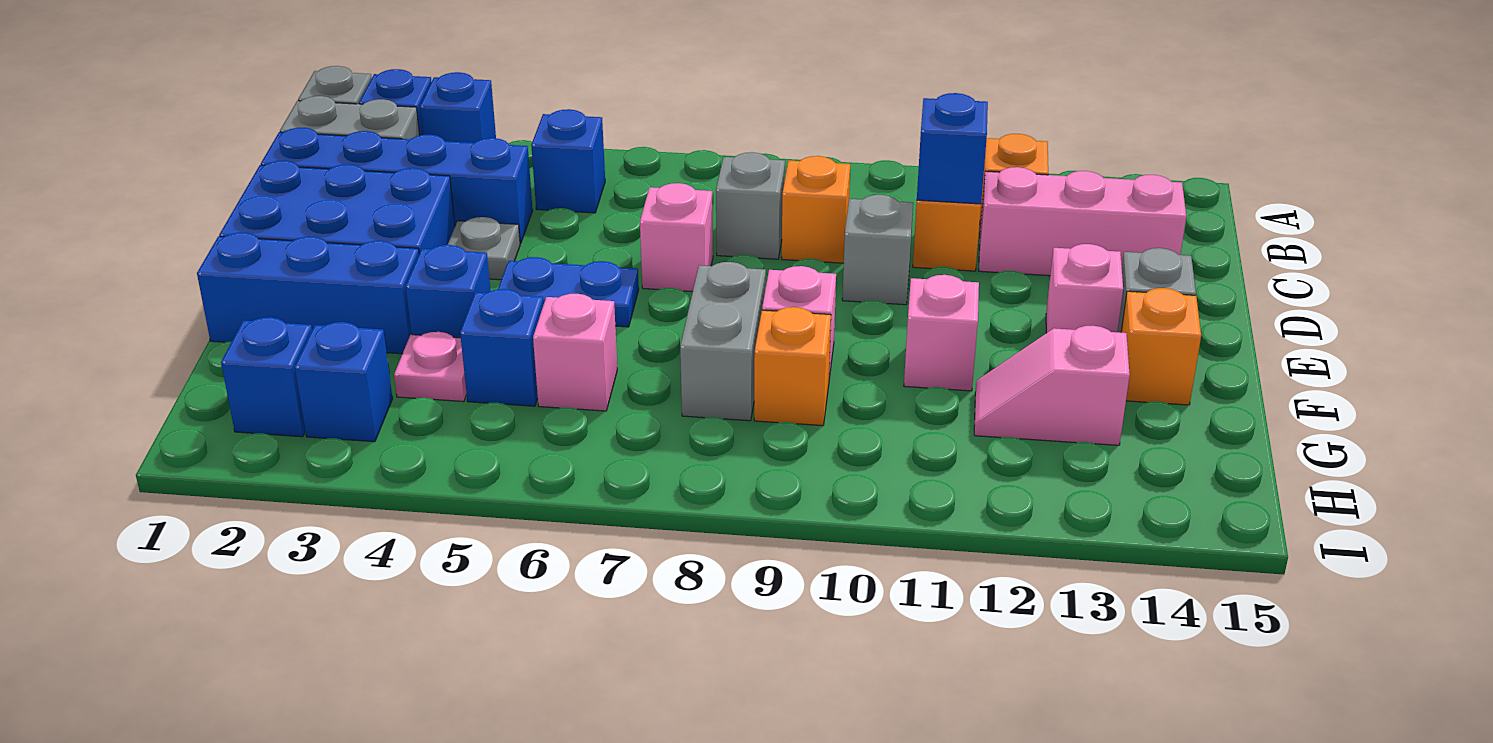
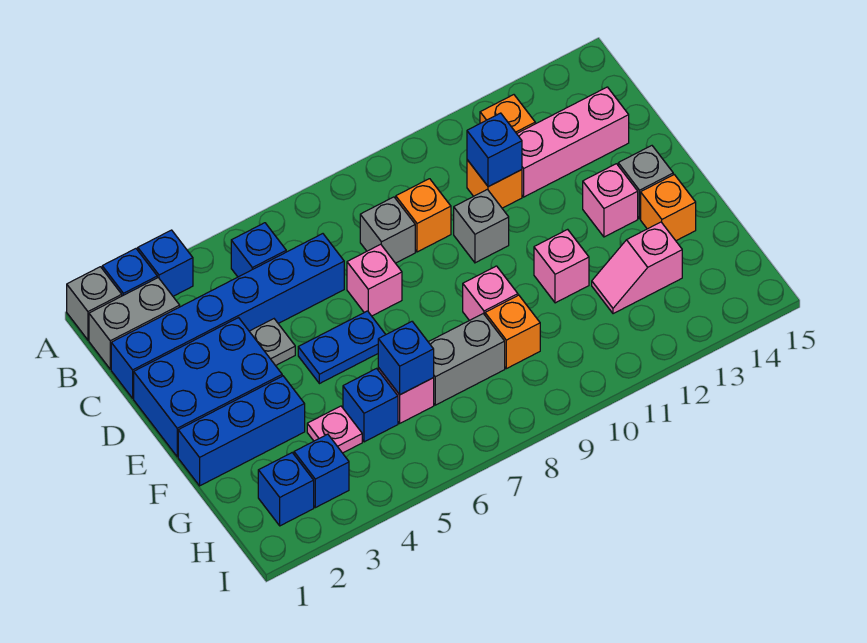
blue brick C1:C4 level 1 -> blue brick C1:C6 level 1
blue brick F4 level 1 -> blue brick G6 level 2
grey brick F8:G8 level 1 -> grey brick G7:G8 level 1

